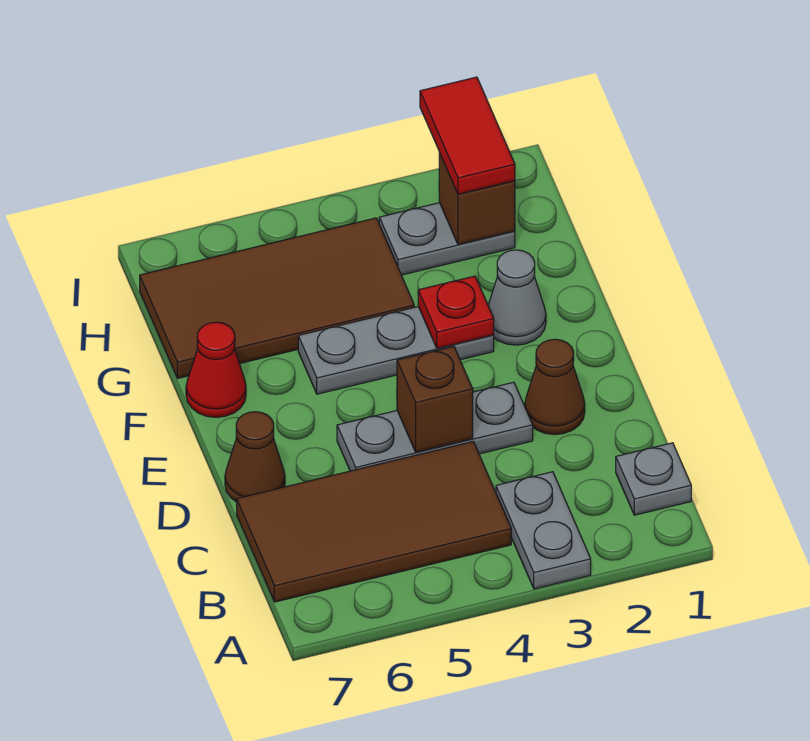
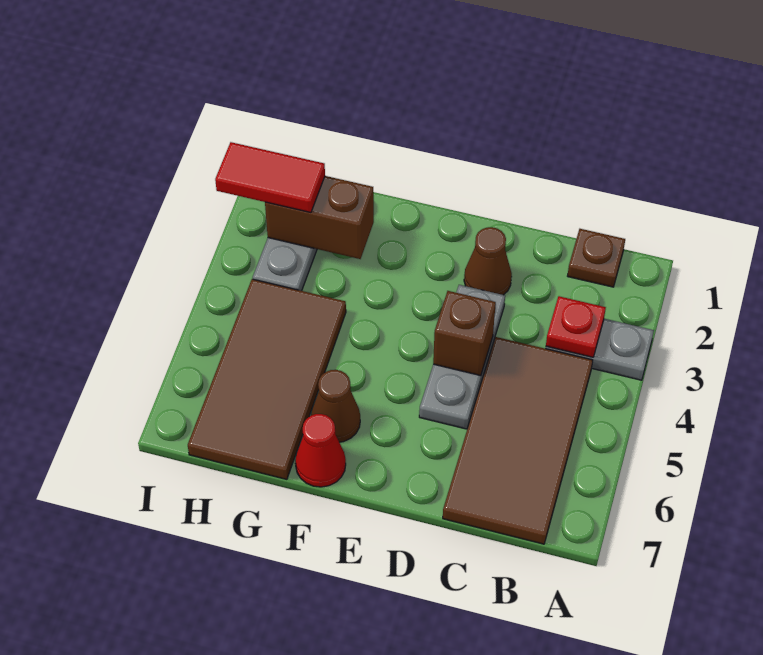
grey plate B1 level 1 -> brown plate B1 level 1
brown cone D7 level 1 -> brown cone F6 level 1
grey cone F2 level 1 -> none
grey plate F3:F5 level 1 -> none
red plate F3 level 2 -> red plate B3 level 2
brown brick H2 level 2 -> brown brick G2:H2 level 2

